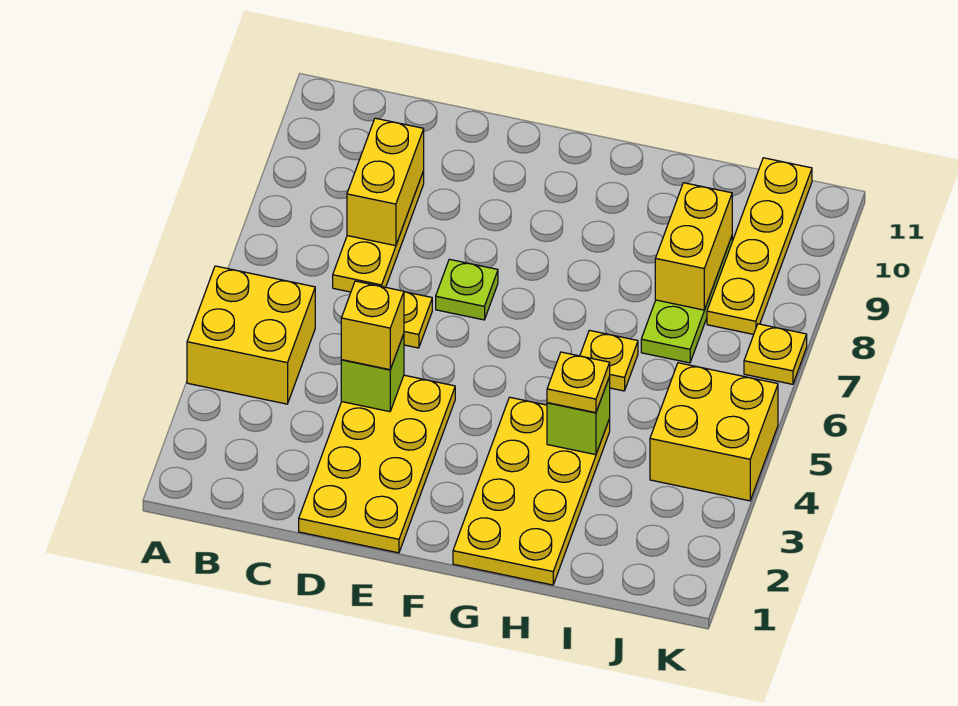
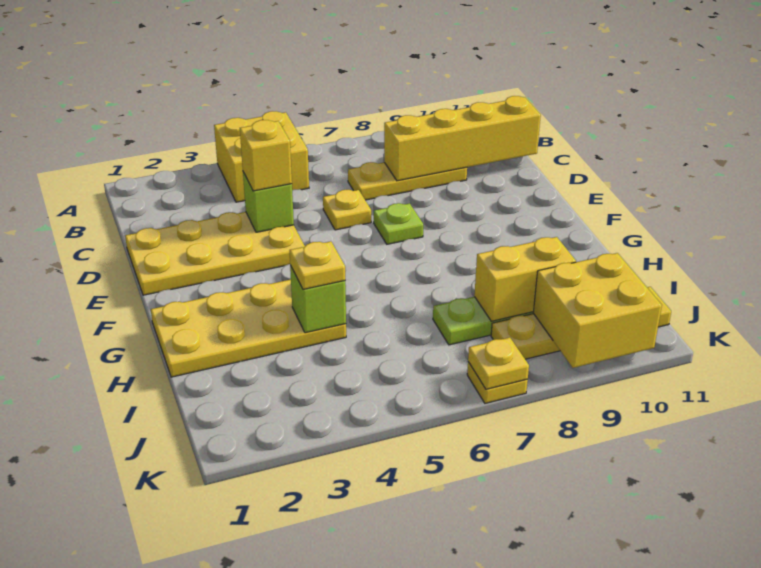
yellow brick C8:C9 level 2 -> yellow brick C8:C11 level 2
yellow plate H6 level 1 -> yellow plate K7 level 2
yellow brick J4:K5 level 1 -> yellow brick J9:K10 level 2

